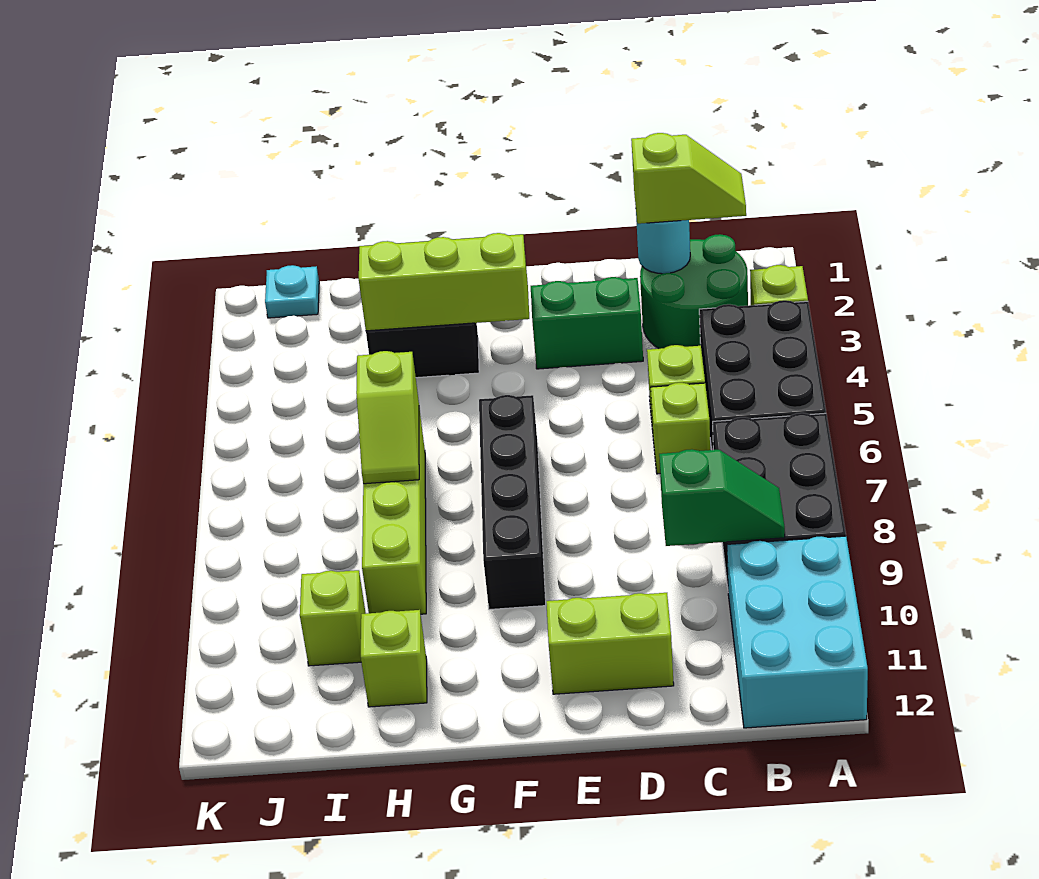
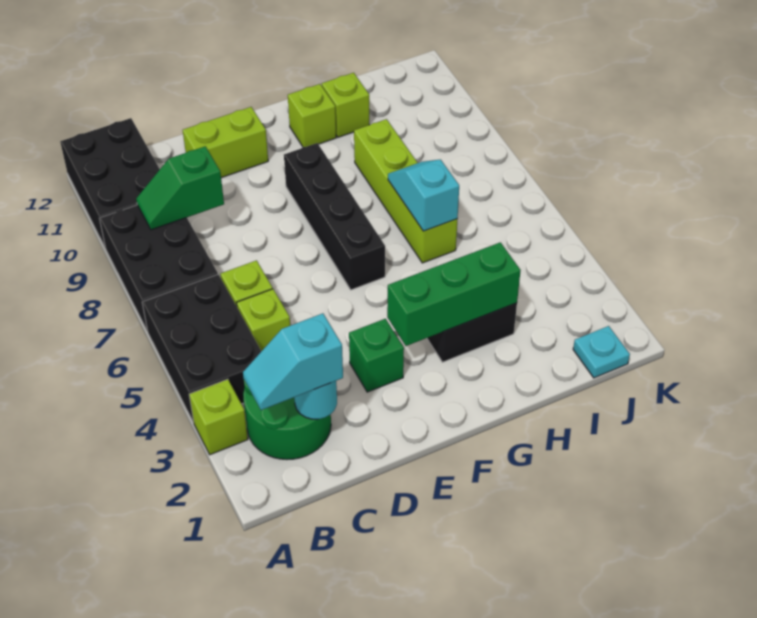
cyan brick A10:B12 level 1 -> black brick A10:B12 level 1
lime slope B2:C2 level 3 top C -> cyan slope B2:C2 level 3 top C
green brick D3:E3 level 1 -> green brick E3 level 1
lime brick F3:H3 level 2 -> green brick F3:H3 level 2
lime slope H6:H7 level 2 top 6 -> cyan slope H6:H7 level 2 top 6
lime brick I10 level 1 -> lime brick G11 level 1

